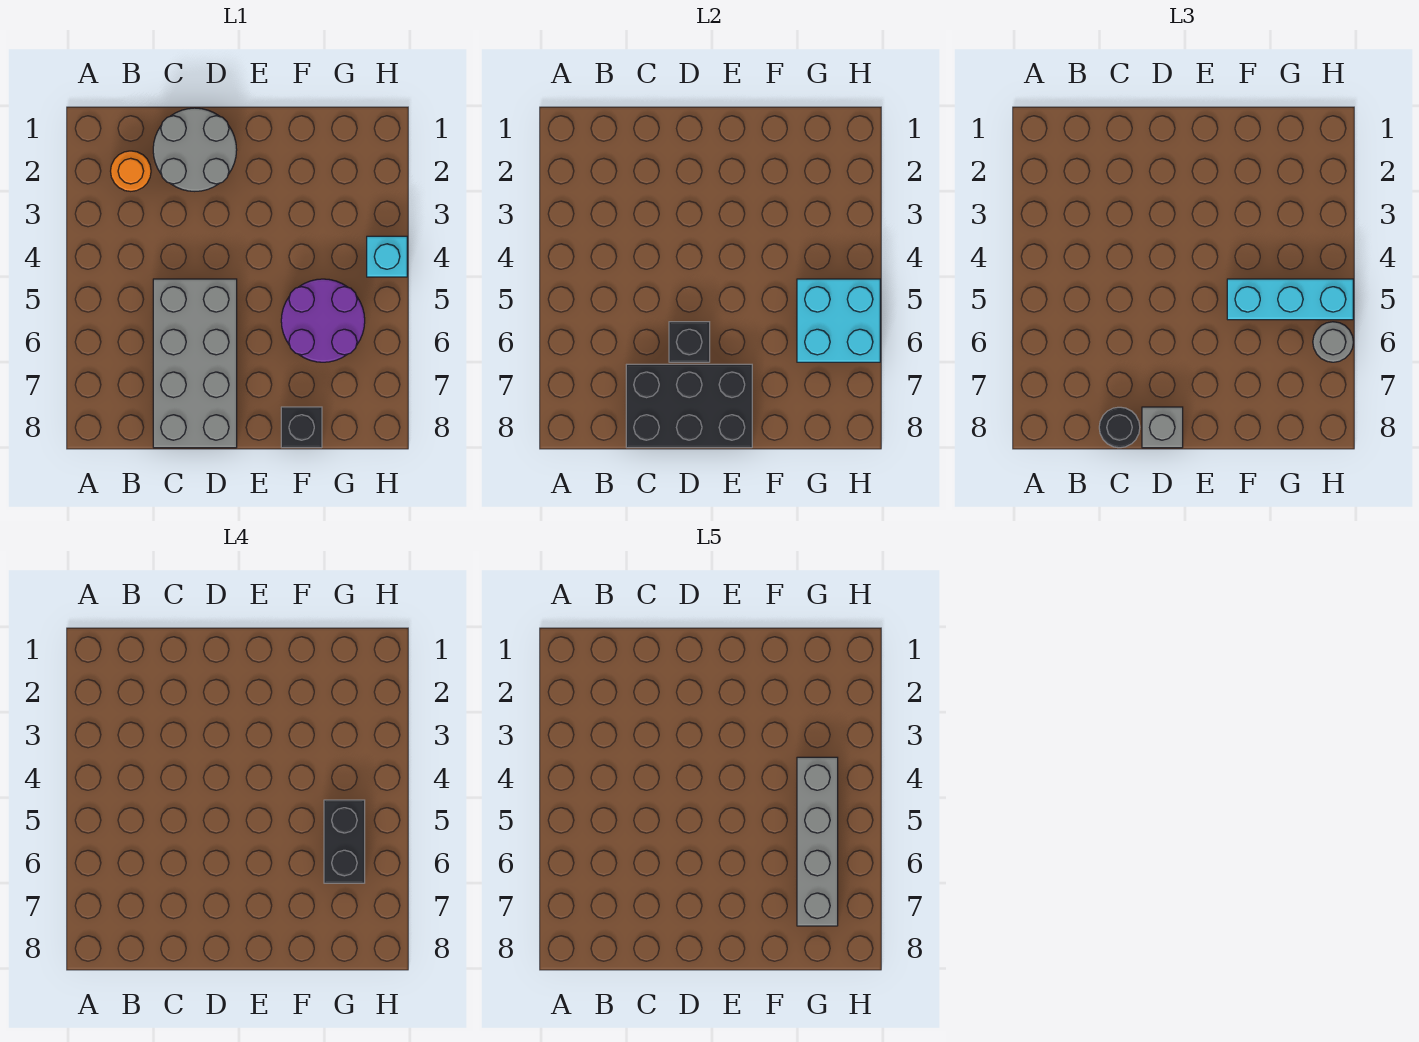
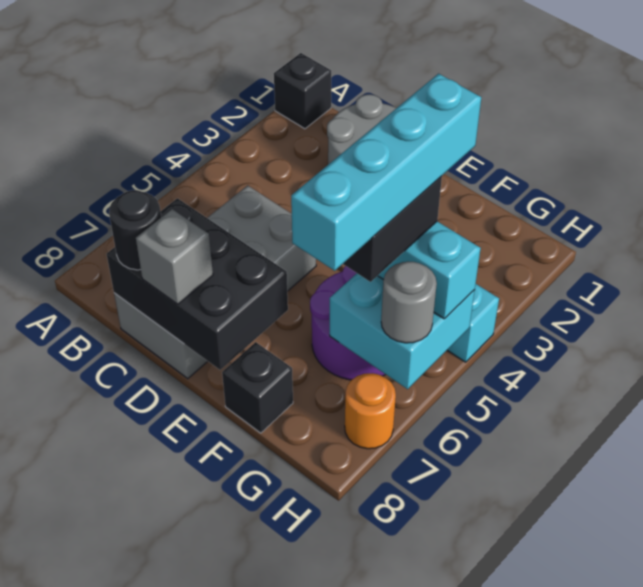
orange round brick B2 level 1 -> orange round brick H7 level 1
black brick D6 level 2 -> black brick A1 level 1
grey brick G4:G7 level 5 -> cyan brick G4:G7 level 5

